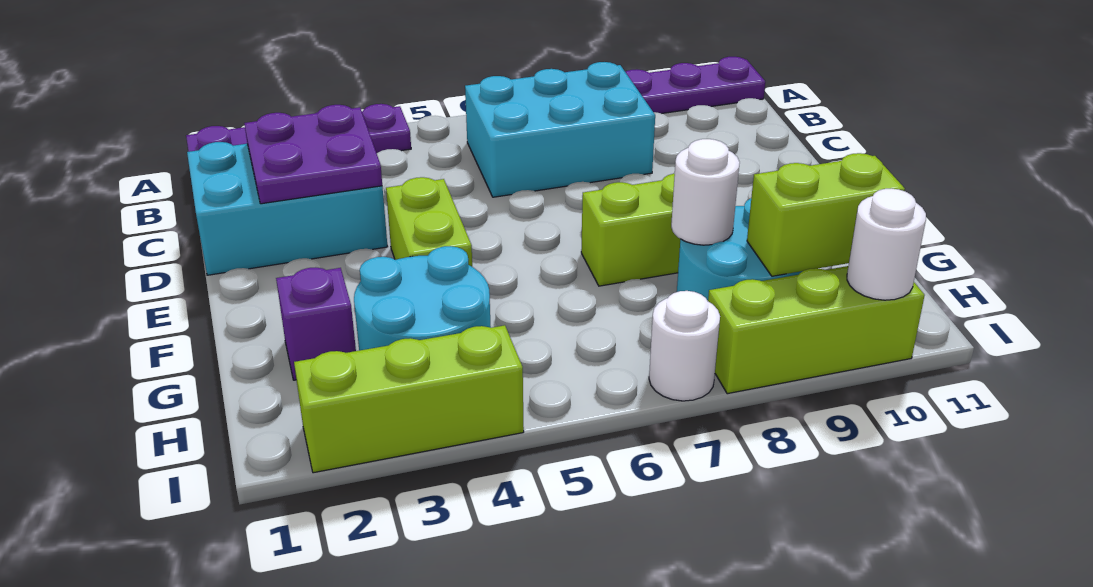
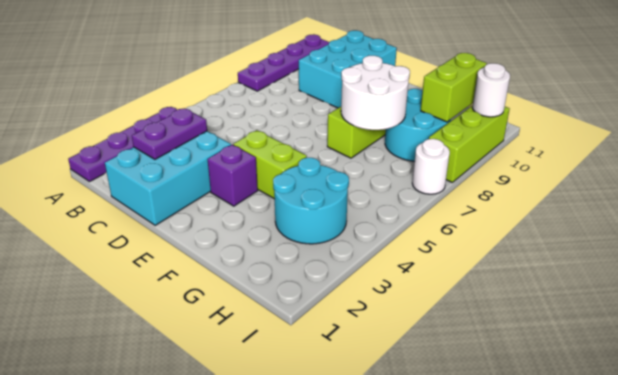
cyan brick B6:C8 level 1 -> cyan brick C9:D11 level 1
purple plate C2:D3 level 2 -> purple plate C2:C3 level 2
purple brick G2 level 1 -> purple brick E3 level 1
white round brick G8 level 2 -> white round brick F7:G8 level 2
lime brick I2:I4 level 1 -> none

